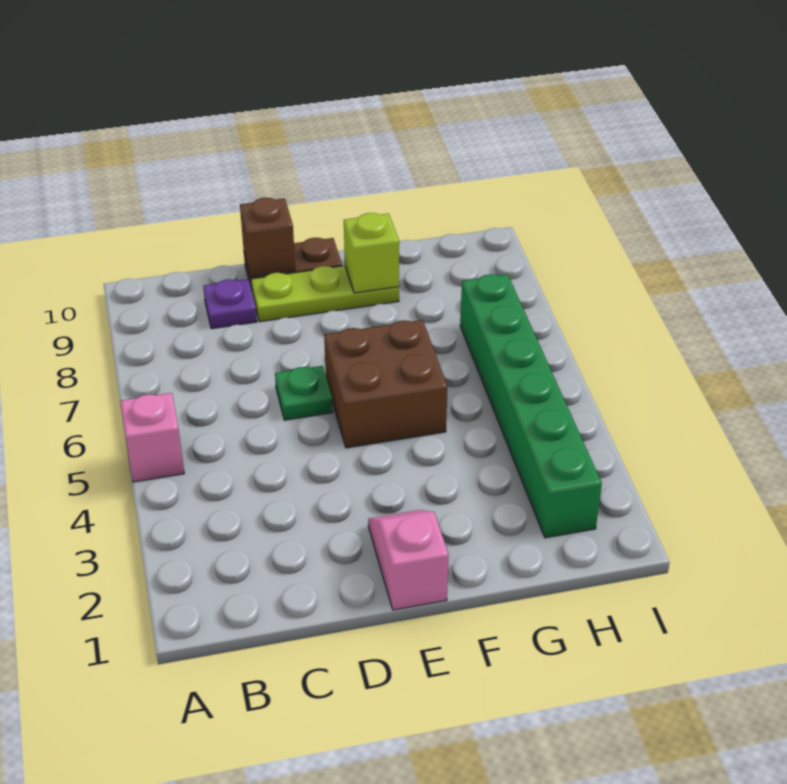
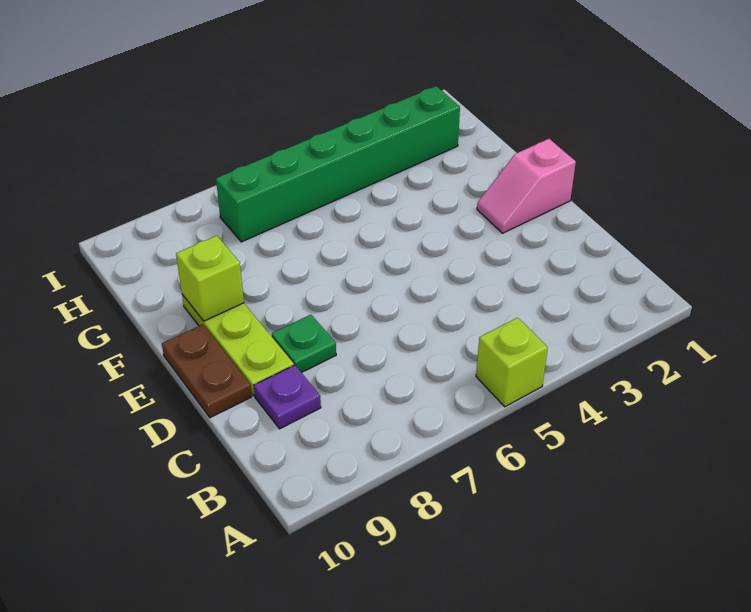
pink brick A5 level 1 -> lime brick A5 level 1
green plate D6 level 1 -> green plate D8 level 1
brown brick D10 level 2 -> none
brown brick E5:F6 level 1 -> none

